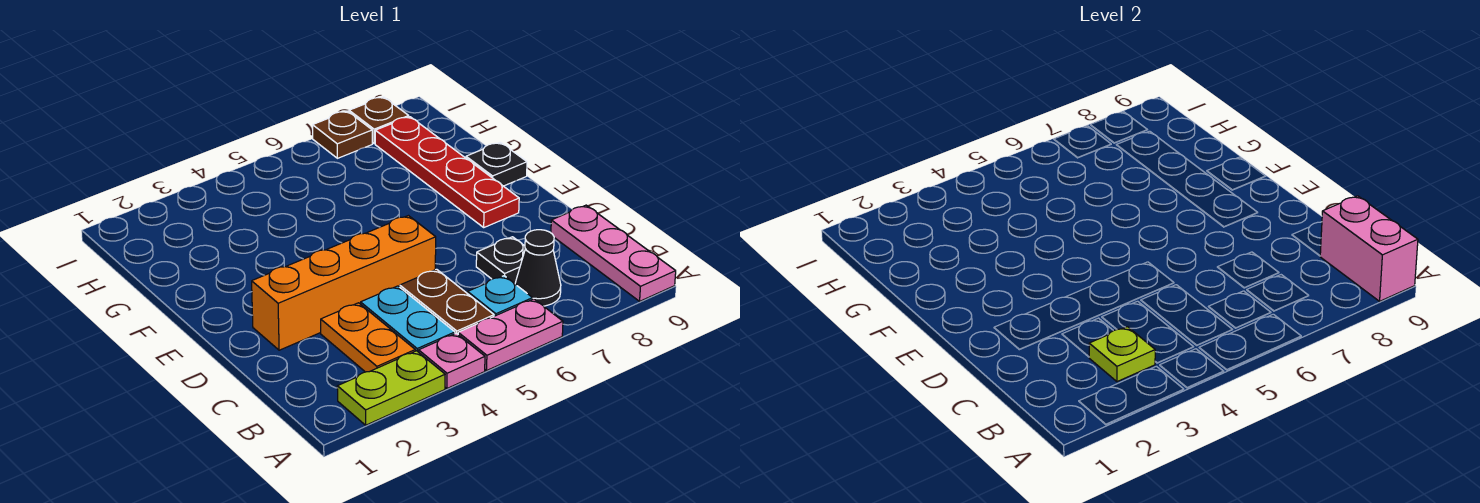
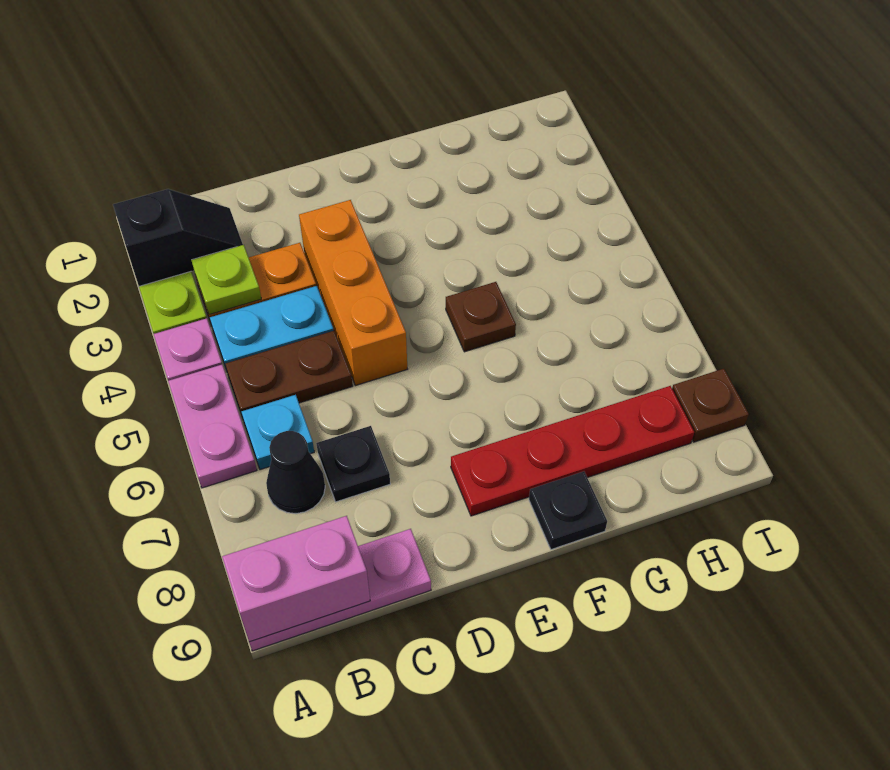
none -> black slope A2:B2 level 2 top A
orange brick D2:D5 level 1 -> orange brick D3:D5 level 1
brown plate I7 level 1 -> brown plate F5 level 1

